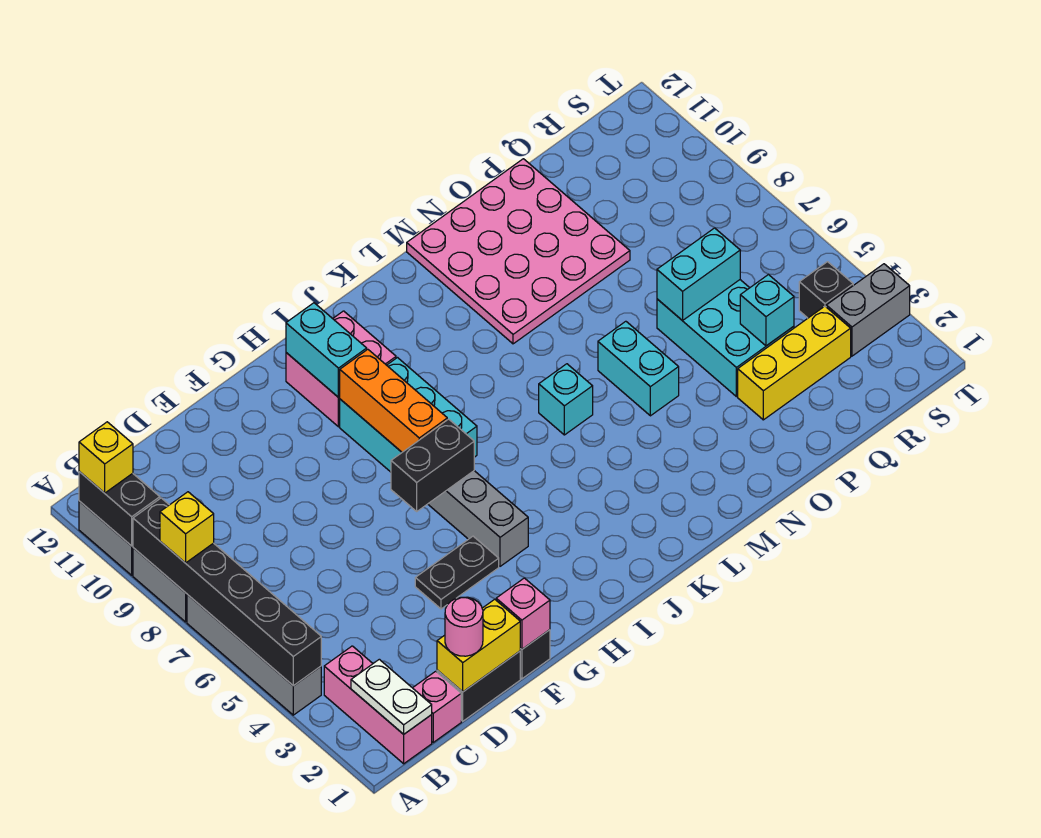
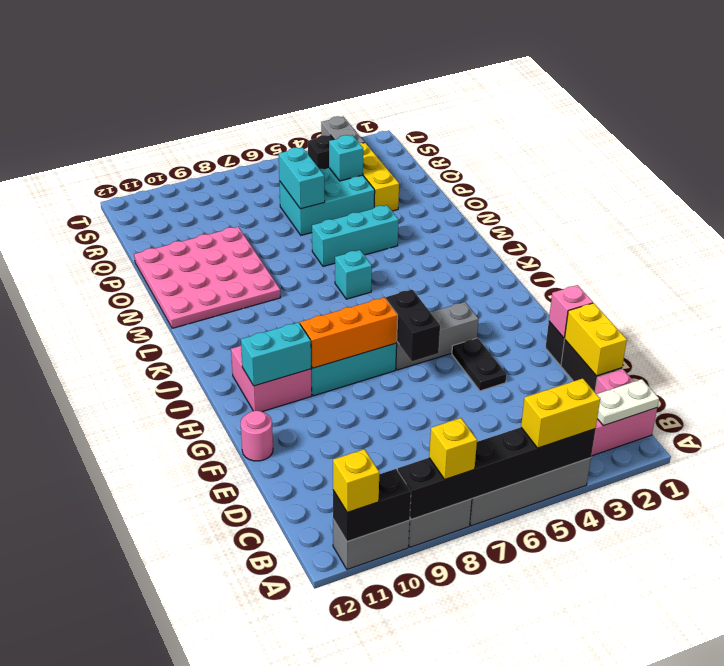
none -> yellow brick A4:A5 level 3
pink round brick D1 level 3 -> pink round brick F12 level 1
cyan brick N5:N6 level 1 -> cyan brick N4:N6 level 1

